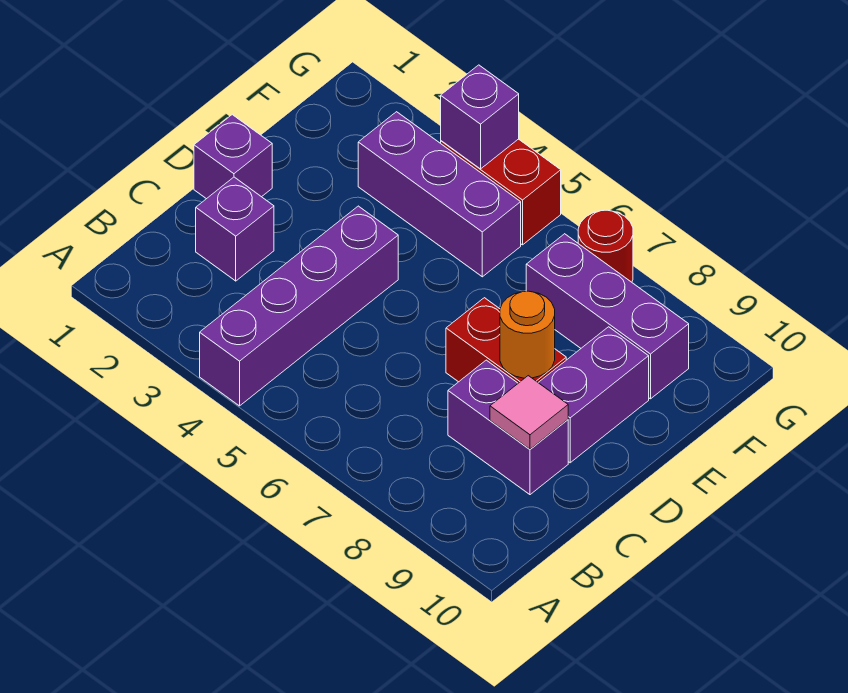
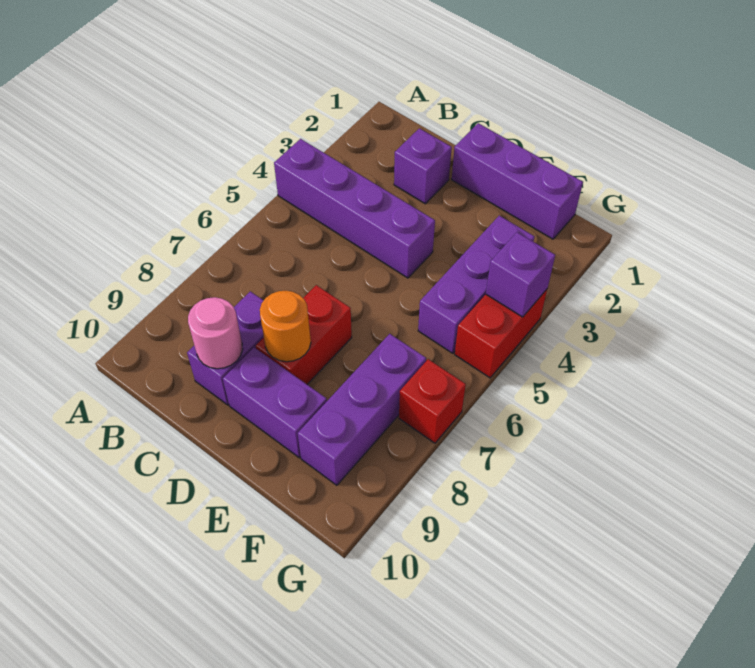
pink tile C9 level 2 -> pink round brick C9 level 2
purple brick D1 level 1 -> purple brick D1:F1 level 1
red round brick G7 level 1 -> red brick G7 level 1

